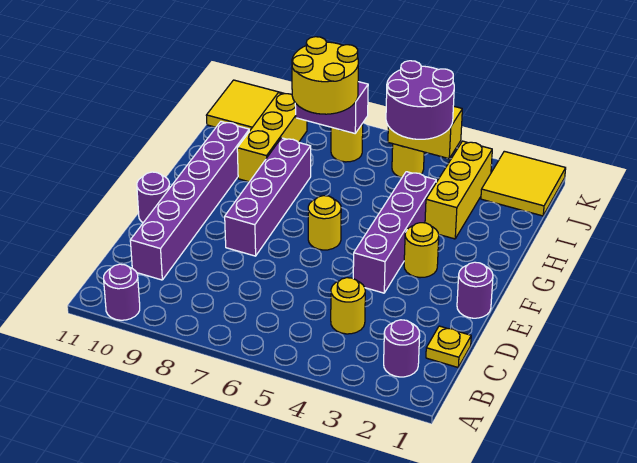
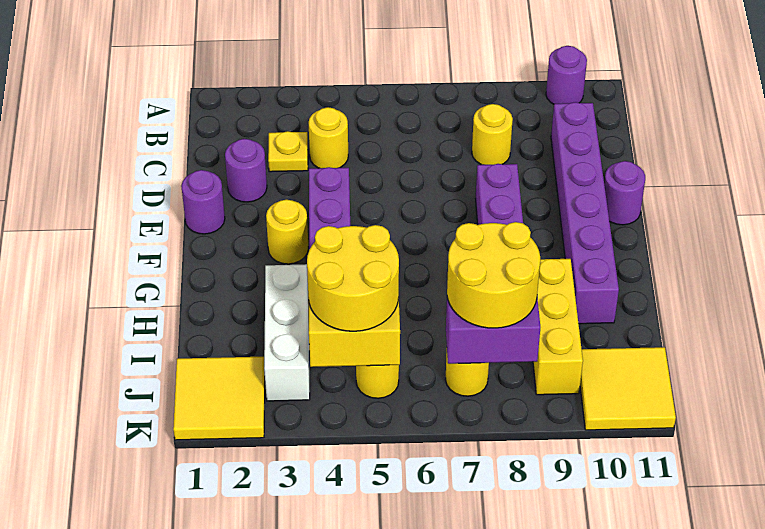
purple round brick B2 level 1 -> purple round brick D2 level 1
yellow plate C1 level 1 -> yellow plate C3 level 1
yellow round brick F6 level 1 -> yellow round brick C8 level 1
yellow brick H3:J3 level 1 -> white brick H3:J3 level 1
purple round brick I4:J5 level 3 -> yellow round brick I4:J5 level 3

